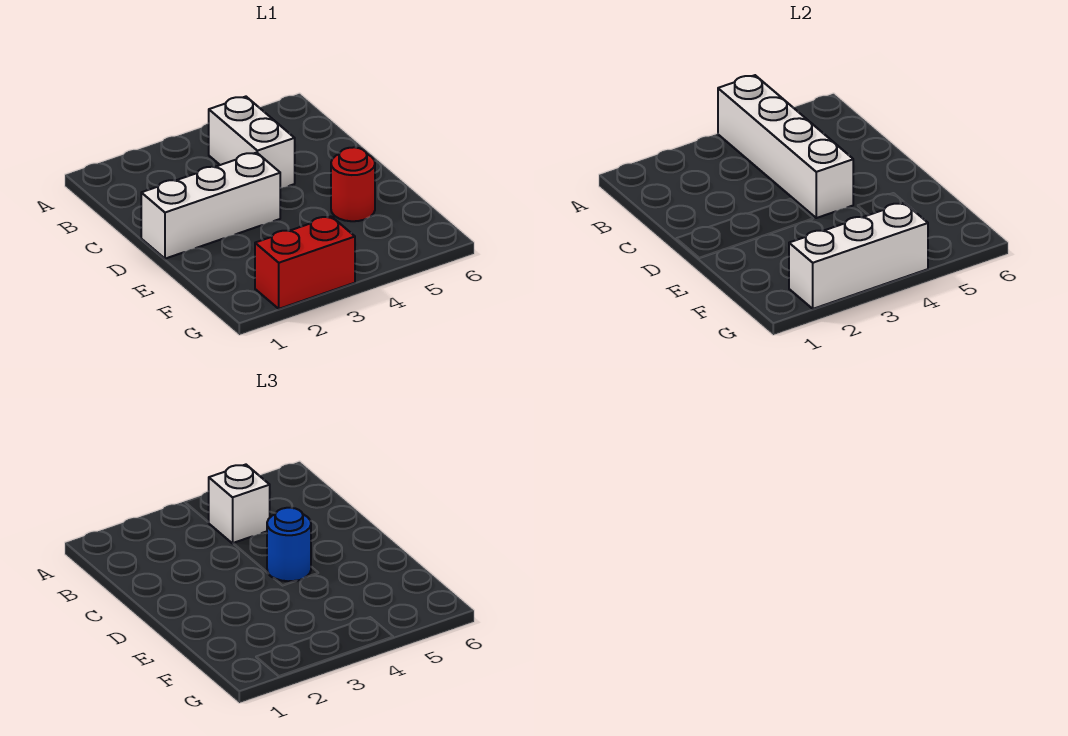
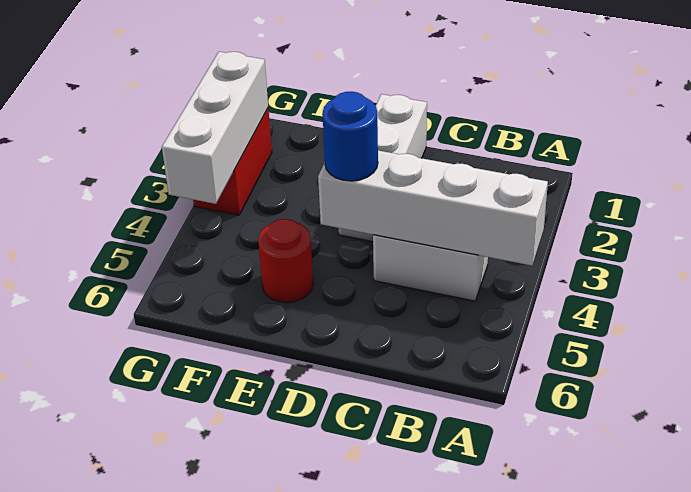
white brick B4 level 3 -> none

